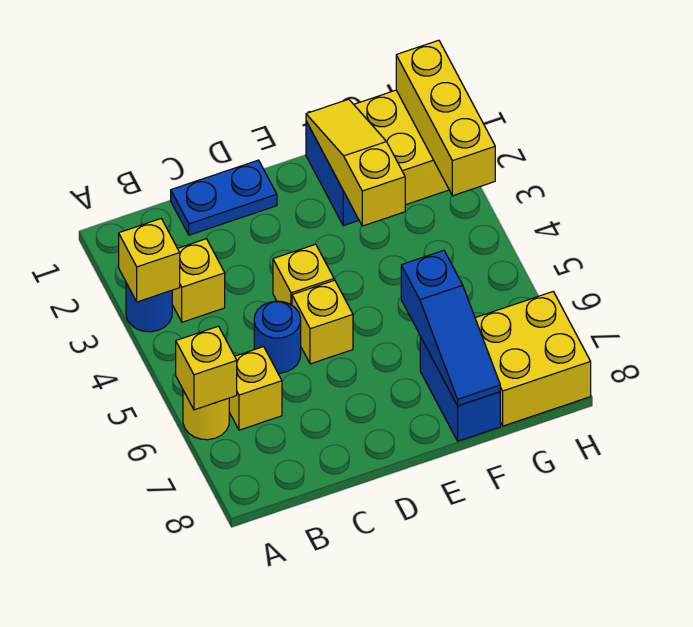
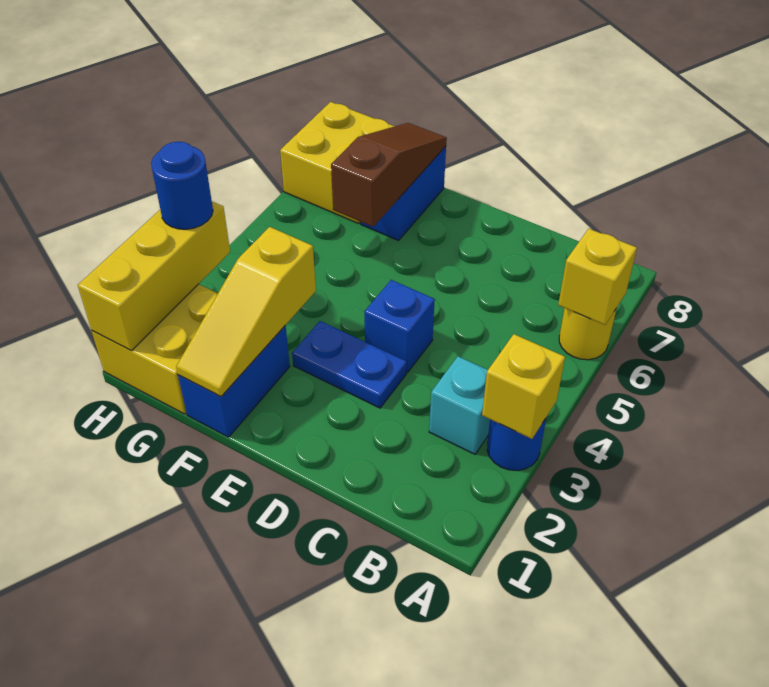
yellow brick B3 level 1 -> cyan brick B3 level 1
yellow brick B6 level 1 -> none
blue plate C1:D1 level 1 -> blue plate D3:E3 level 1
blue round brick C5 level 1 -> blue round brick H3 level 3
yellow brick D4 level 1 -> blue brick D4 level 1
yellow brick D5 level 1 -> none
blue slope F6:F8 level 2 top 6 -> brown slope F6:F8 level 2 top 6

